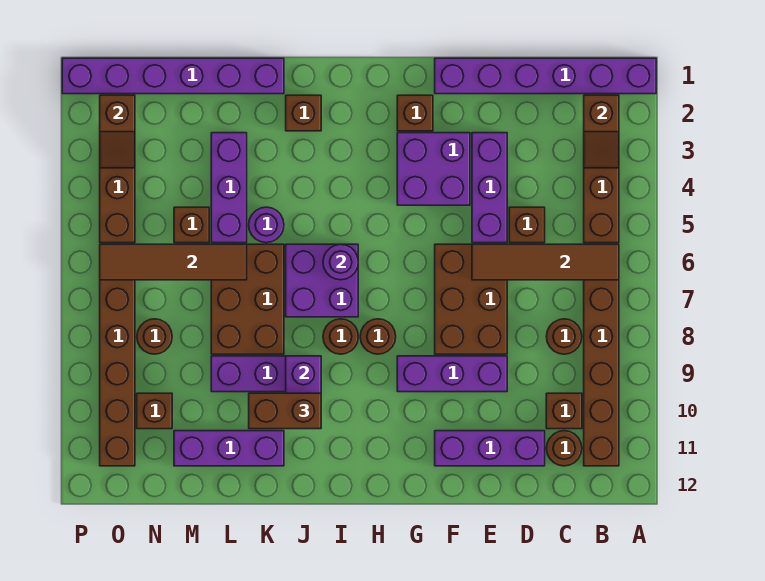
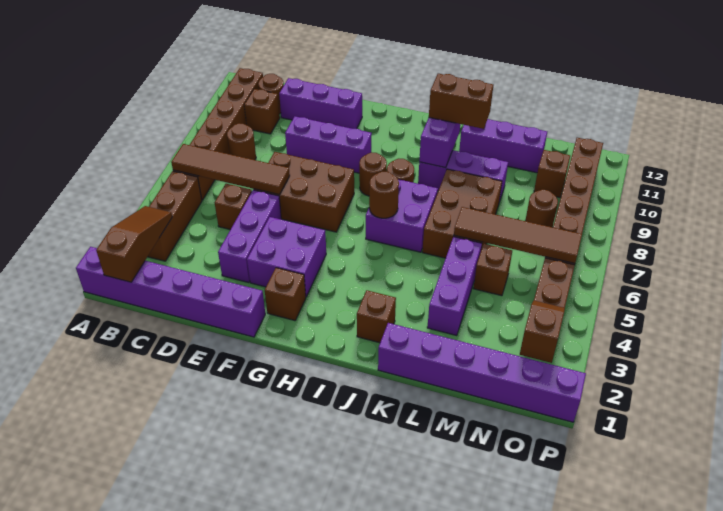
brown slope B2:B3 level 2 top 2 -> brown slope B1:B3 level 2 top 1
brown brick E6:F8 level 1 -> brown brick E6:G7 level 1
purple round brick I6 level 2 -> brown round brick I6 level 2
purple round brick K5 level 1 -> none

